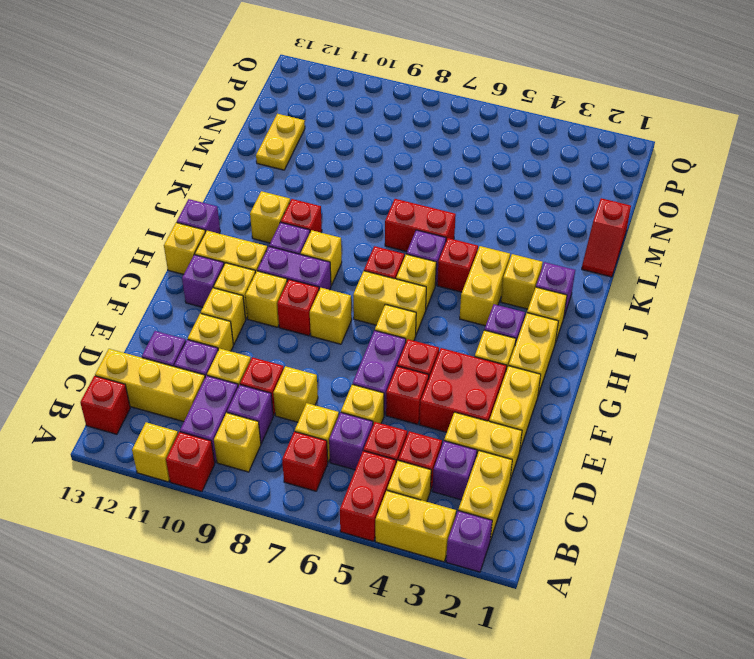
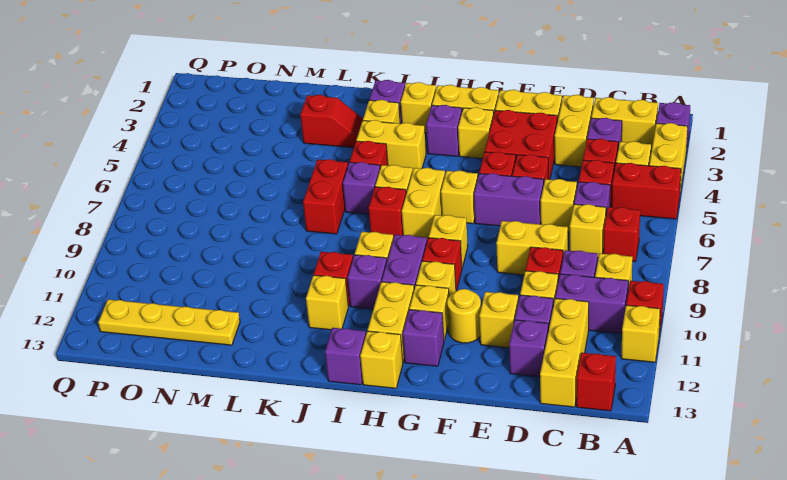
yellow brick D8 level 1 -> yellow brick D8:E8 level 1
yellow brick F11 level 1 -> yellow round brick F11 level 1
red slope L1:M1 level 1 top M -> red slope K3:L3 level 1 top L
yellow plate M12:N12 level 1 -> yellow plate M12:P12 level 1

